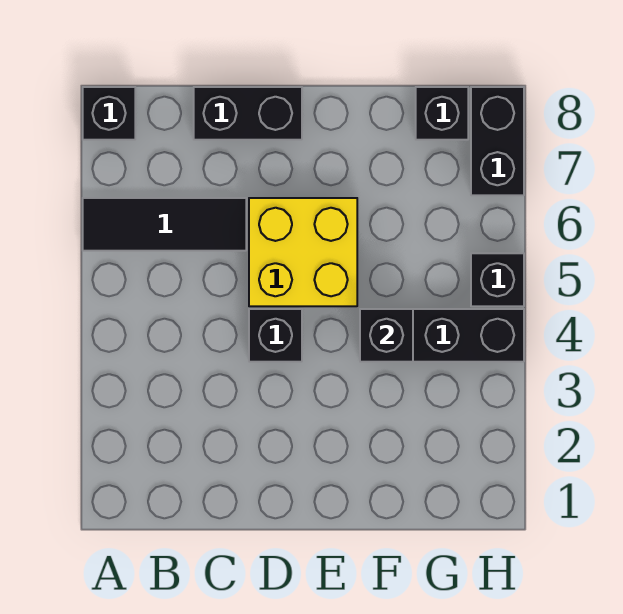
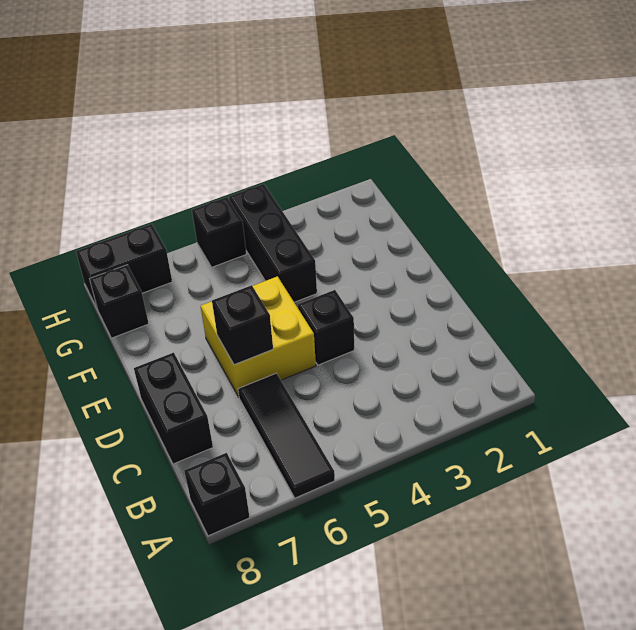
black brick F4 level 2 -> black brick D6 level 2

